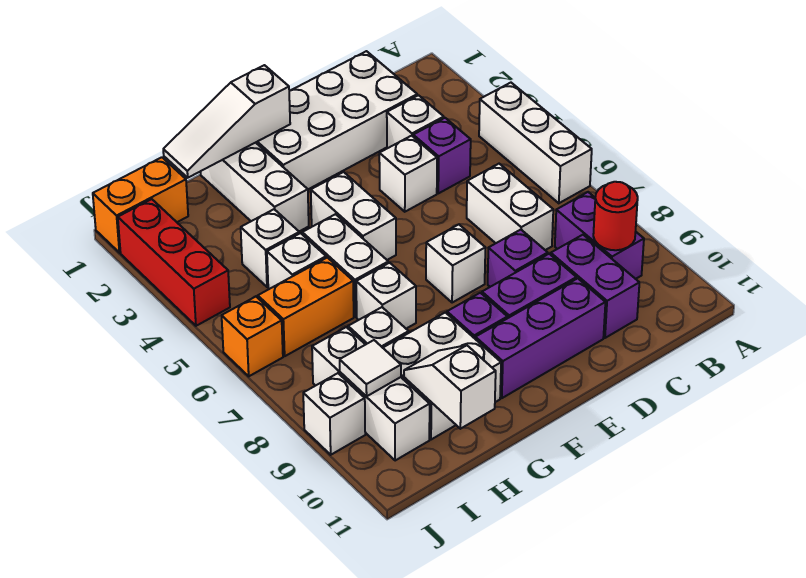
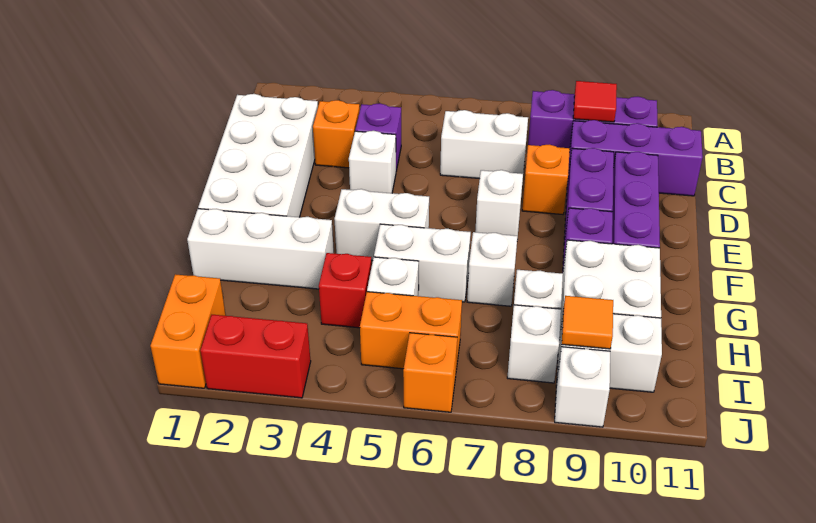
white brick A4:A6 level 1 -> none
purple brick B8:B9 level 1 -> purple brick B8:B10 level 1
red round brick B9 level 2 -> red tile B9 level 2
white brick C3 level 1 -> orange brick C3 level 1
purple brick C9:C10 level 1 -> purple brick C9:C11 level 1
purple brick D8 level 1 -> orange brick D8 level 1
white slope F1:H1 level 2 top F -> none
white brick H4 level 1 -> red brick H4 level 1
orange brick H6:I6 level 1 -> orange brick I5:I6 level 1
white slope H10:H11 level 2 top 11 -> none
white tile I9 level 2 -> orange tile I9 level 2
red brick J2:J4 level 1 -> red brick J2:J3 level 1

